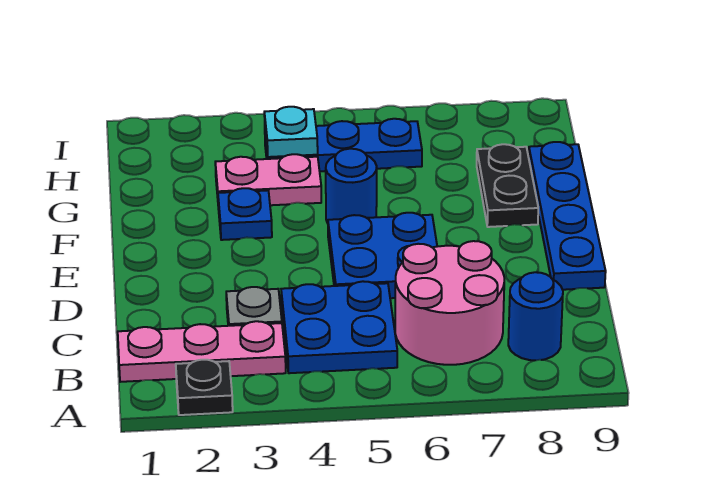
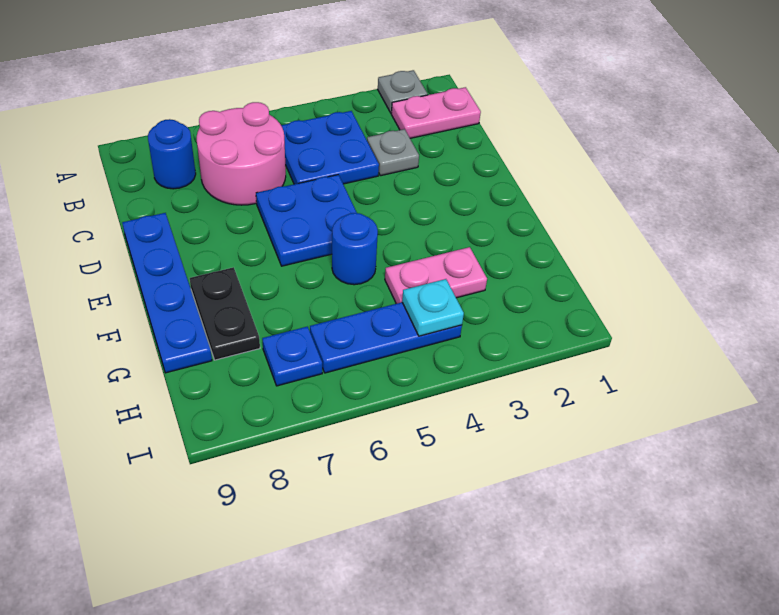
black plate A2 level 1 -> grey plate A2 level 1
pink plate B1:B3 level 1 -> pink plate B1:B2 level 1
blue plate F3 level 1 -> blue plate H7 level 1

